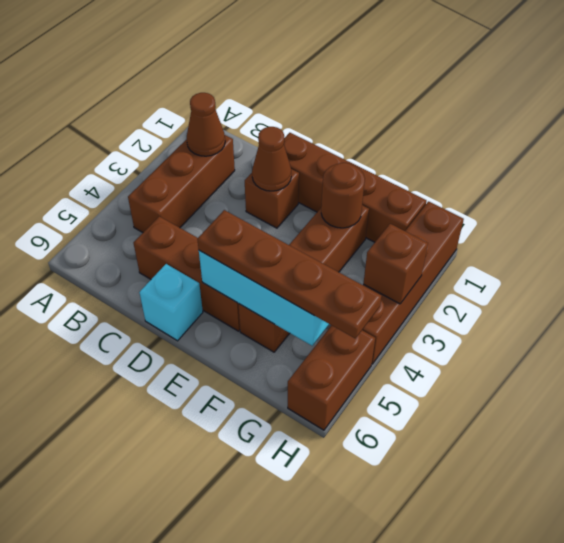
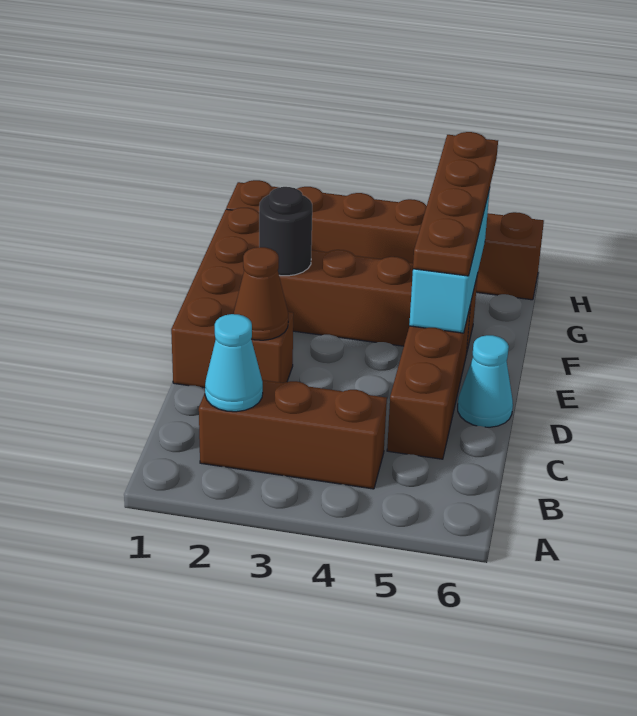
brown cone B2 level 2 -> cyan cone B2 level 2
cyan brick D6 level 1 -> cyan cone D6 level 1
brown round brick F2 level 2 -> black round brick F2 level 2
brown brick H3 level 2 -> none

